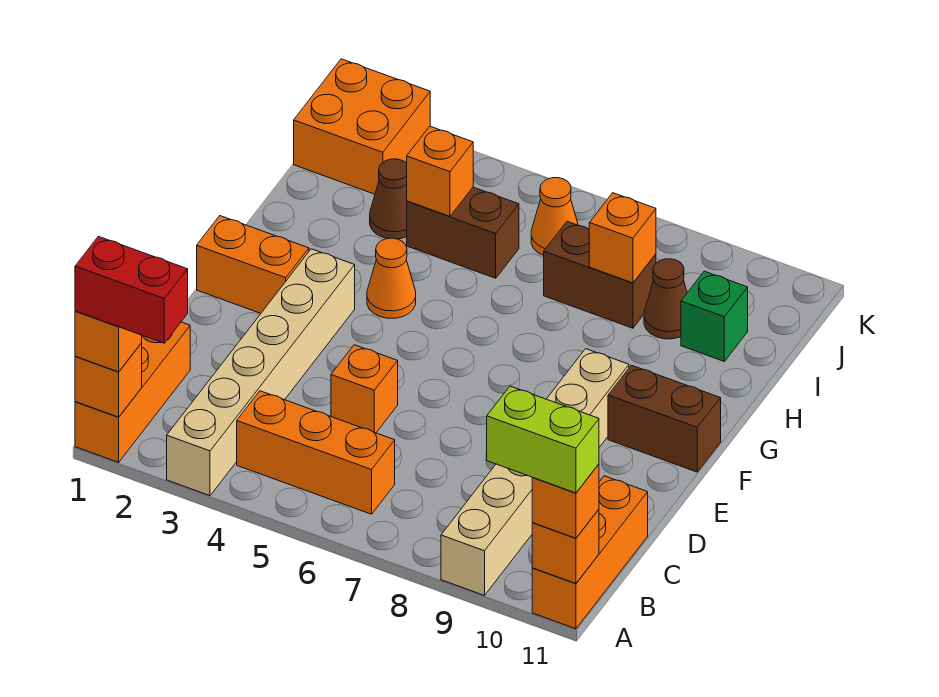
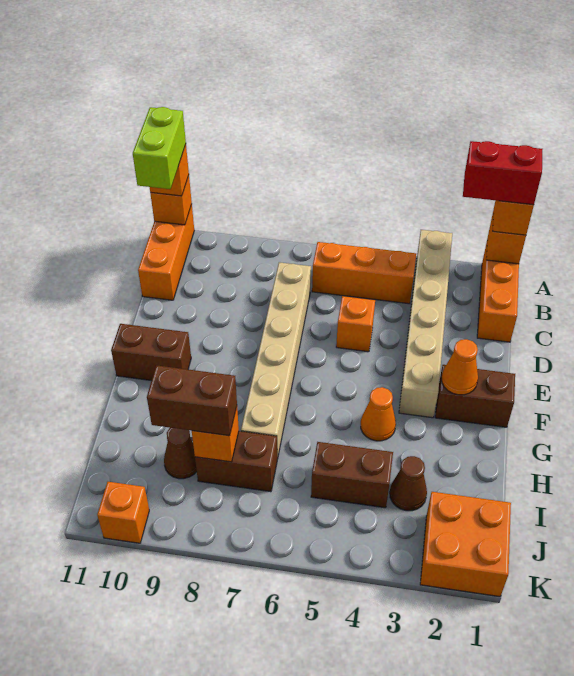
tan brick A9:F9 level 1 -> tan brick C7:H7 level 1
lime brick A10:A11 level 4 -> lime brick A11:B11 level 4
orange brick F1:F2 level 1 -> brown brick F1:F2 level 1
orange brick I4 level 2 -> orange brick K10 level 1
none -> brown brick I8:I9 level 3
green brick I10 level 1 -> none
orange cone J6 level 1 -> orange cone F2 level 2

